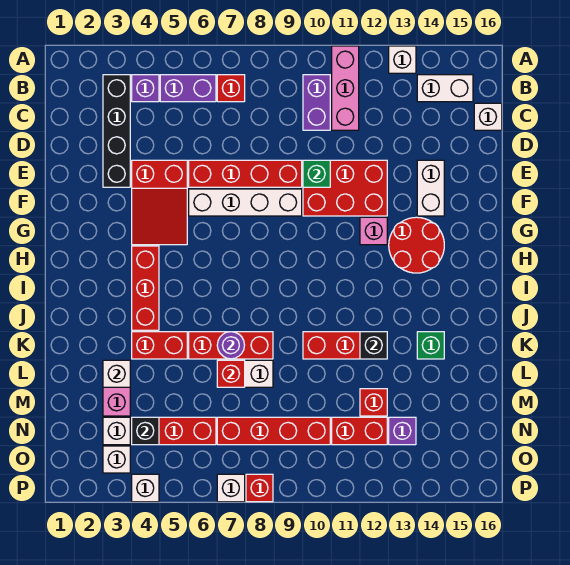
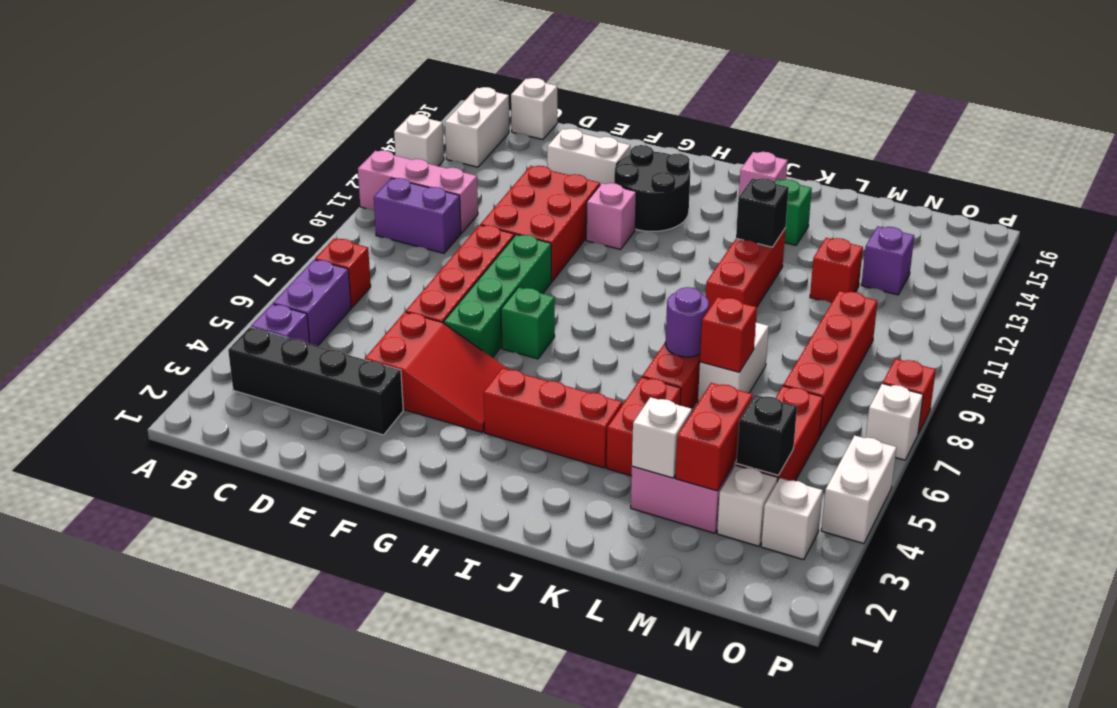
green brick E10 level 2 -> green brick G7 level 1
white brick F6:F9 level 1 -> green brick F6:F9 level 1
red round brick G13:H14 level 1 -> black round brick G13:H14 level 1
none -> pink brick J15 level 1
red brick N11:N12 level 1 -> red brick M3:M4 level 2
white brick P4 level 1 -> white brick P4:P5 level 1

